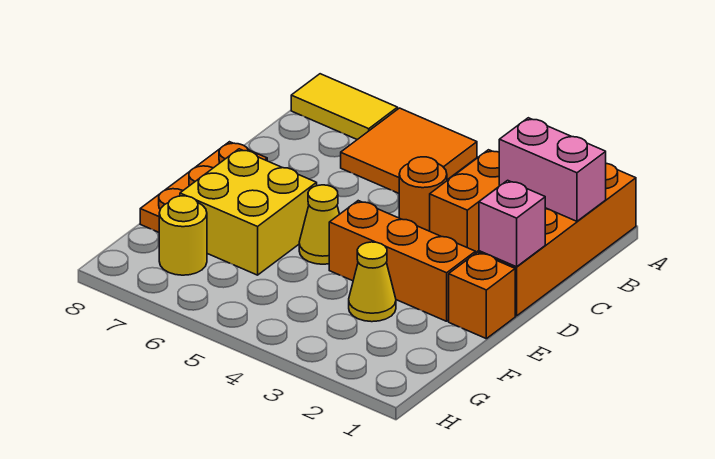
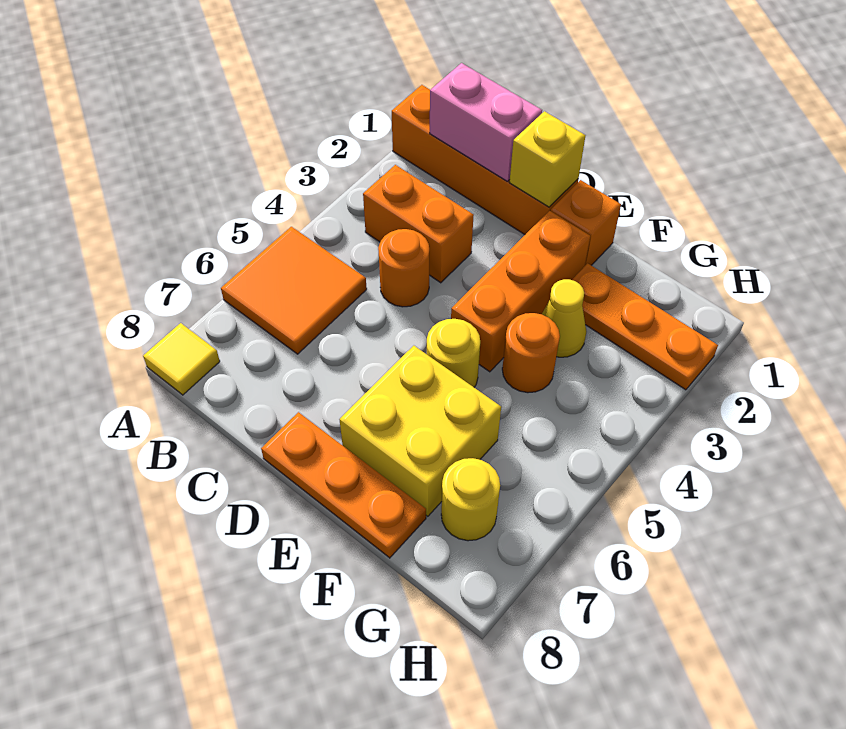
yellow tile A7:A8 level 1 -> yellow tile A8 level 1
pink brick B1:B2 level 2 -> pink brick B1:C1 level 2
pink brick D1 level 2 -> yellow brick D1 level 2
yellow cone E5 level 1 -> yellow round brick E5 level 1
none -> orange plate F2:H2 level 1
none -> orange round brick F4 level 1

